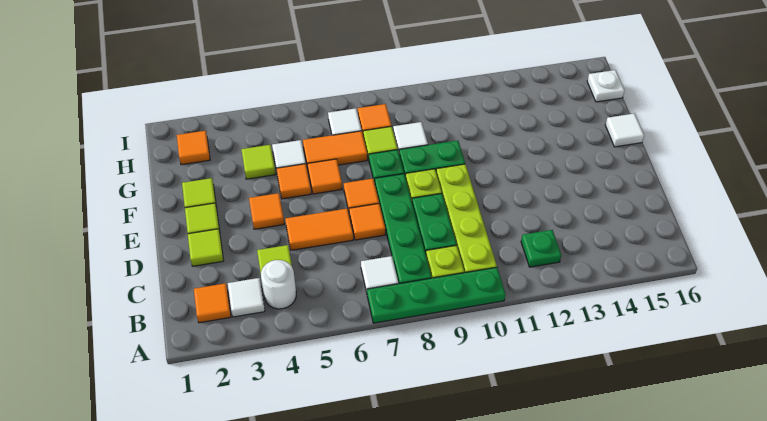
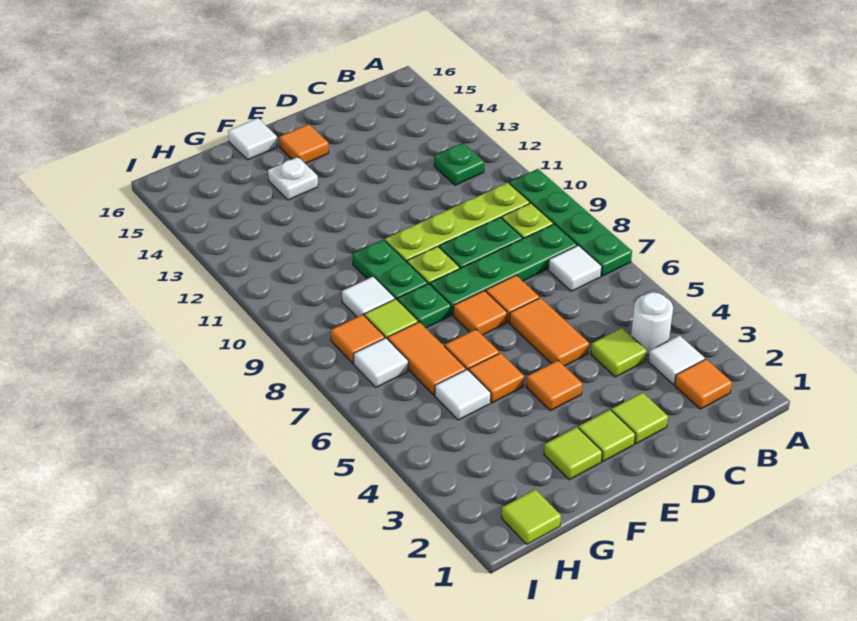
lime tile G4 level 1 -> lime tile H1 level 1
orange tile H2 level 1 -> orange tile E15 level 1
white plate H16 level 1 -> white plate F14 level 1

